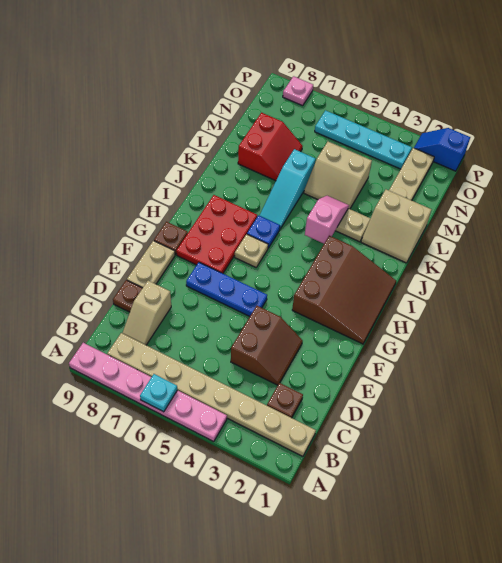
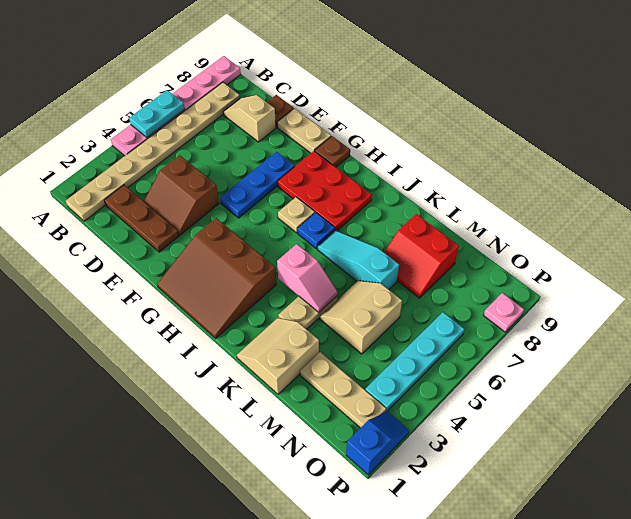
cyan plate A6 level 2 -> cyan plate A5:A6 level 2
brown plate C2 level 1 -> brown plate C2:E2 level 1

